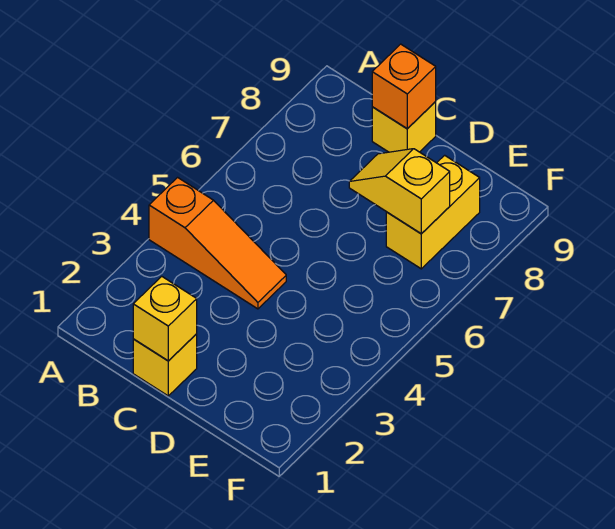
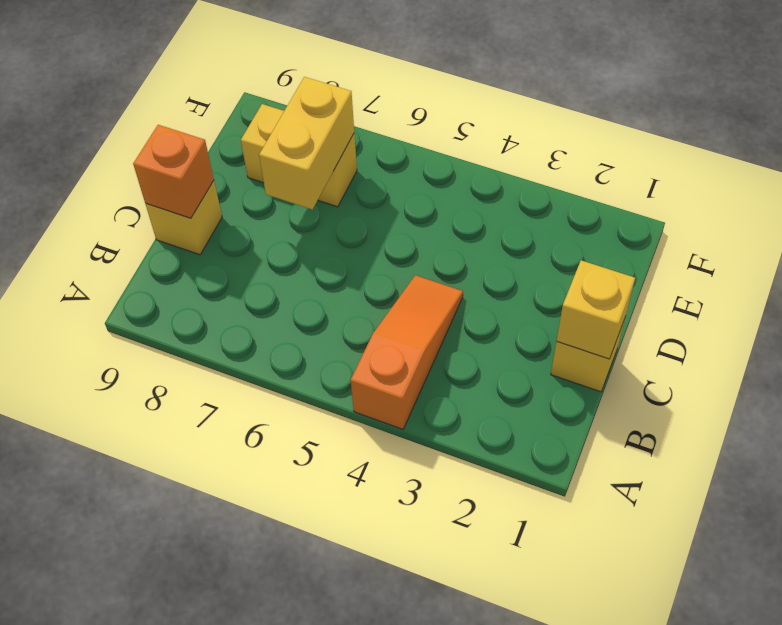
yellow slope D7:E7 level 2 top E -> yellow brick D7:E7 level 2

